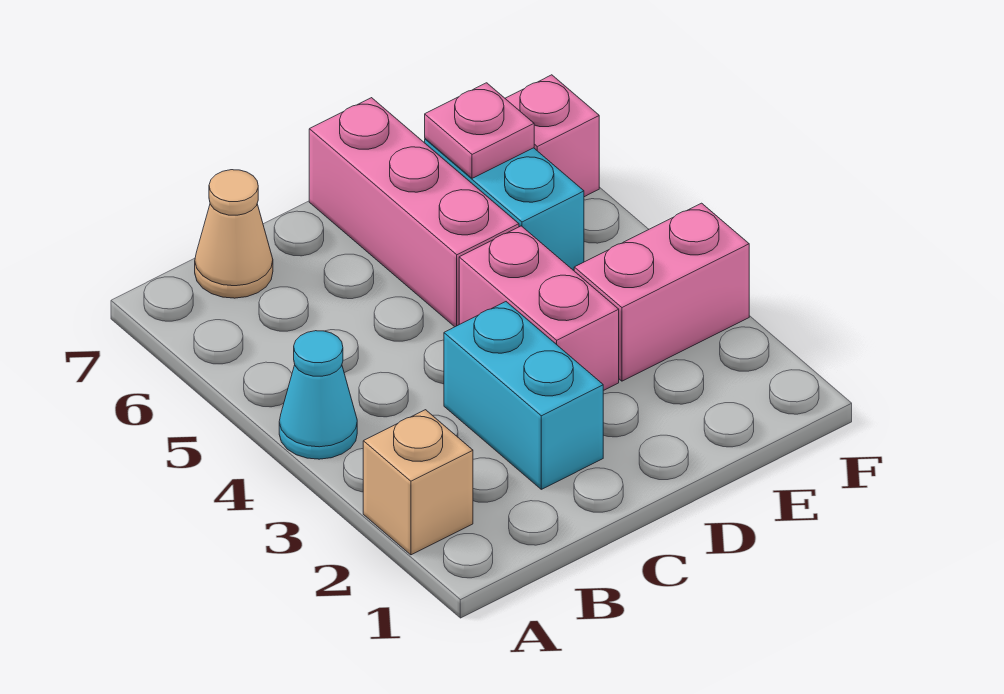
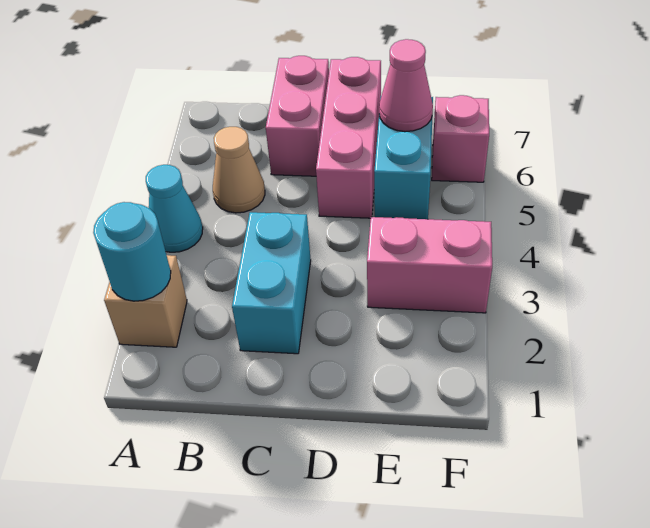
none -> cyan round brick A2 level 2
tan cone B7 level 1 -> tan cone B5 level 1
pink brick D3:D4 level 1 -> pink brick C6:C7 level 1
pink plate E6 level 2 -> pink cone E6 level 2

